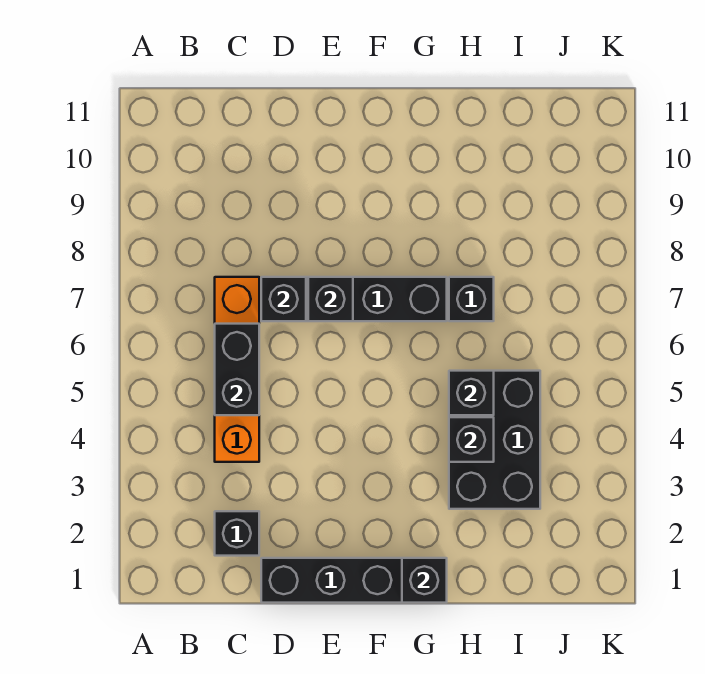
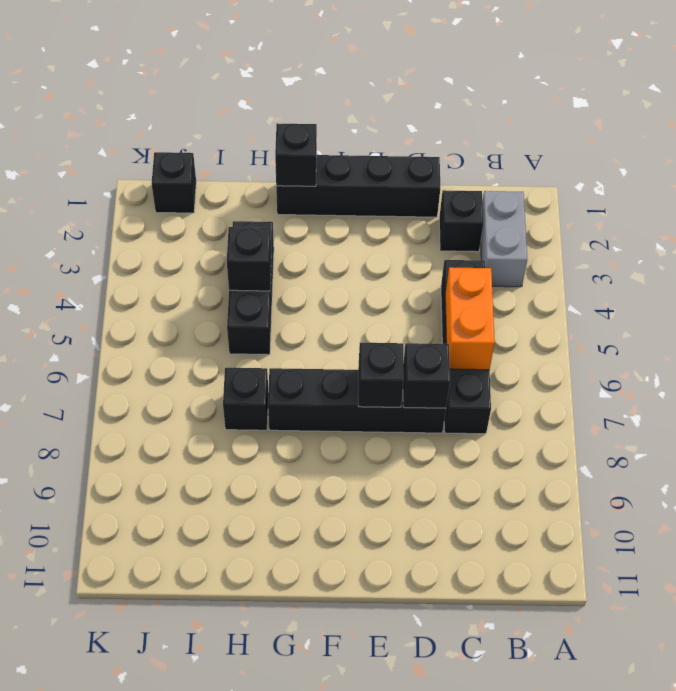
none -> grey brick B2:B3 level 1
orange brick C4:C7 level 1 -> black brick C4:C7 level 1
black brick C5:C6 level 2 -> orange brick C5:C6 level 2
black brick H3:I5 level 1 -> black brick H3:H5 level 1
black brick H5 level 2 -> black brick J1 level 1

